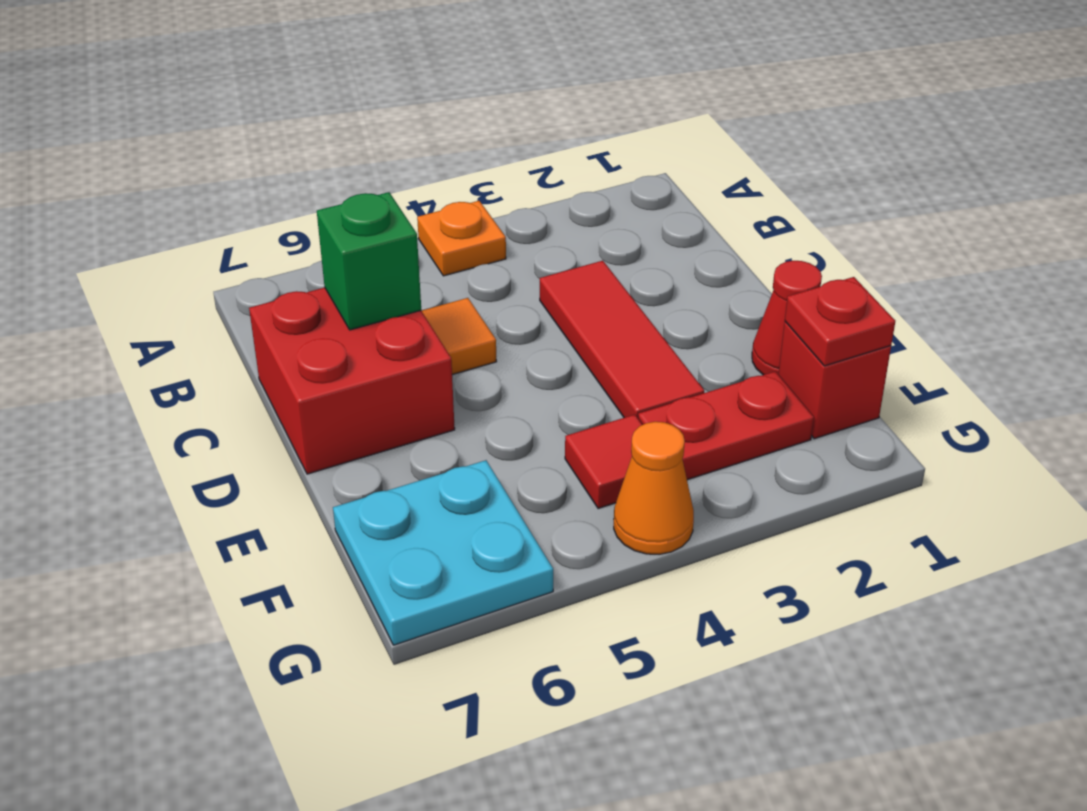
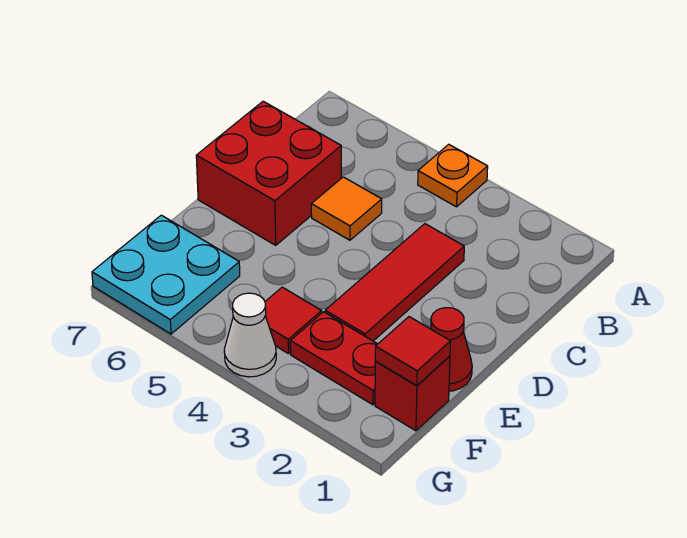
green brick C6 level 2 -> none
red plate F1 level 2 -> red tile F1 level 2
orange cone G4 level 1 -> white cone G4 level 1

